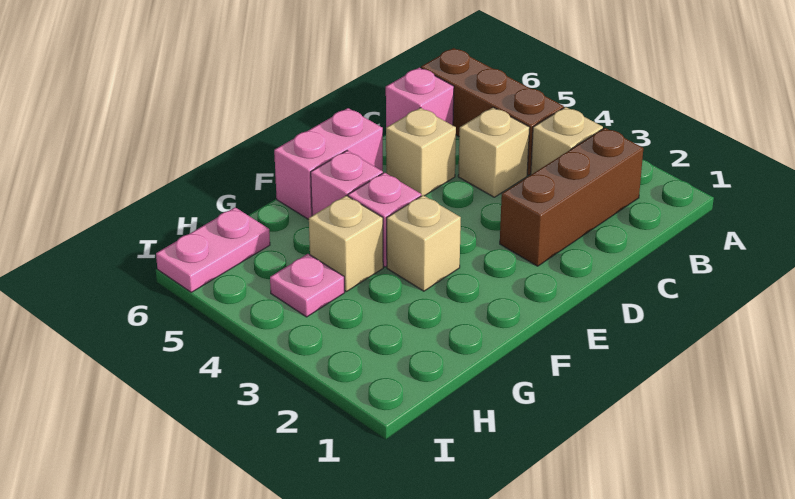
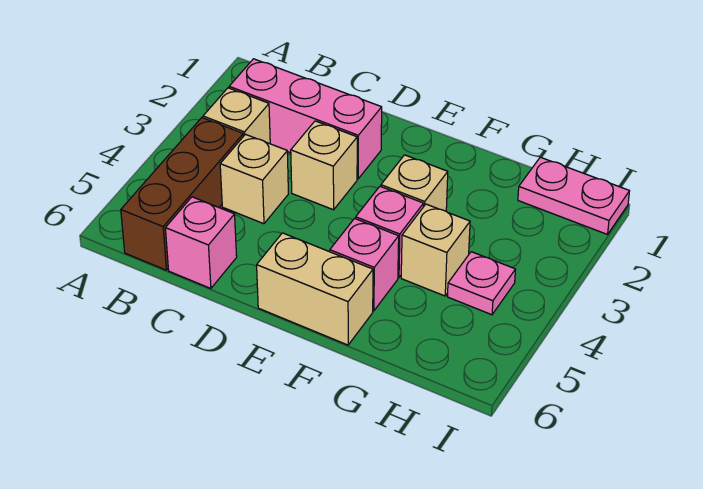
brown brick B2:D2 level 1 -> pink brick B2:D2 level 1
tan brick D5 level 1 -> tan brick D3 level 1
pink brick E6:F6 level 1 -> tan brick E6:F6 level 1
pink plate H6:I6 level 1 -> pink plate H1:I1 level 1

